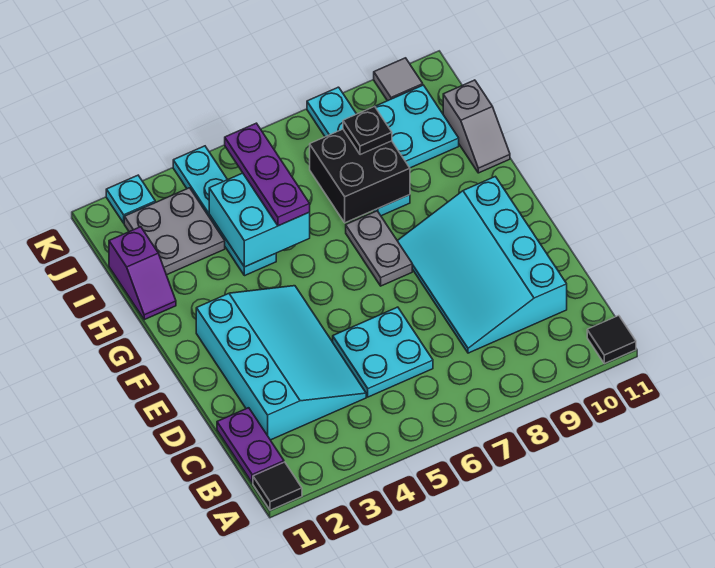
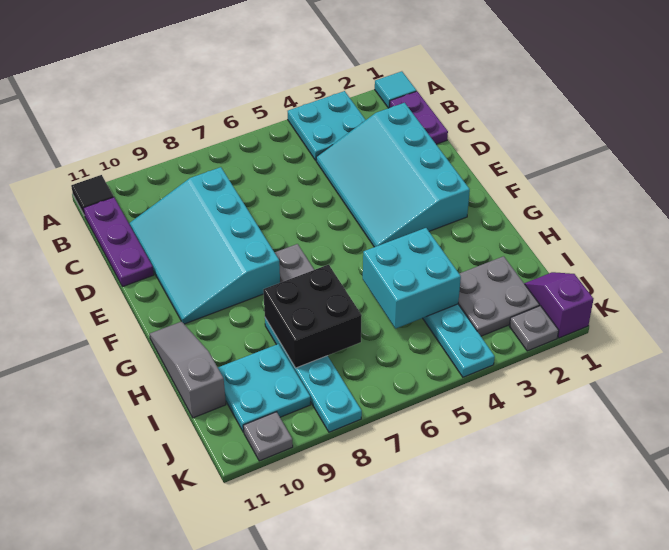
black tile A1 level 1 -> cyan tile A1 level 1
cyan plate C5:D6 level 1 -> cyan plate A3:B4 level 1
cyan slope C8:F10 level 1 top 10 -> cyan slope C8:F10 level 1 top 8
purple slope H1:I1 level 1 top I -> purple slope J1:K1 level 1 top K
purple plate H5:J5 level 3 -> purple plate B11:D11 level 1
grey slope H11:I11 level 1 top I -> grey slope G11:I11 level 1 top I
black plate I8 level 3 -> none
cyan plate K2 level 1 -> grey plate K2 level 1
grey tile K10 level 1 -> grey plate K10 level 1

